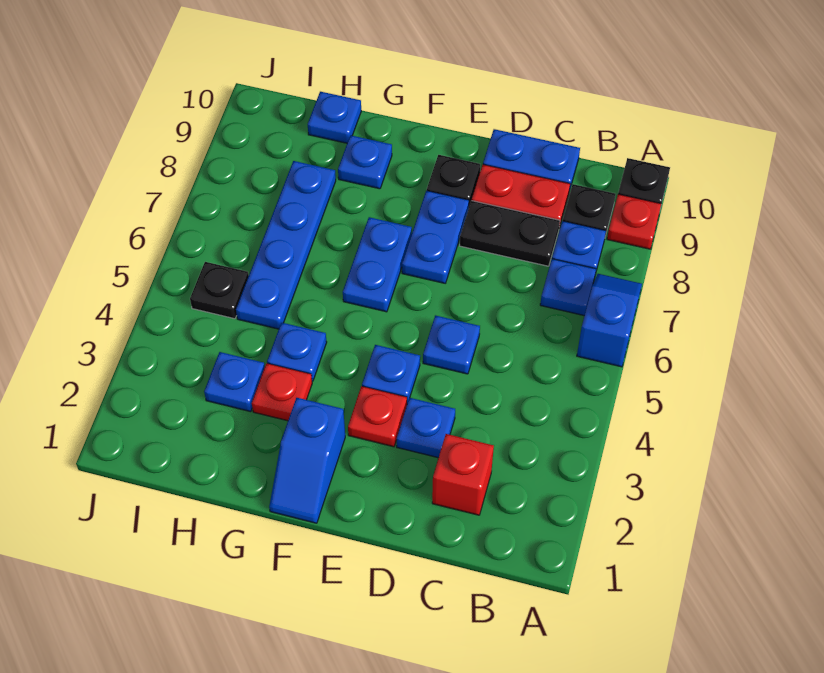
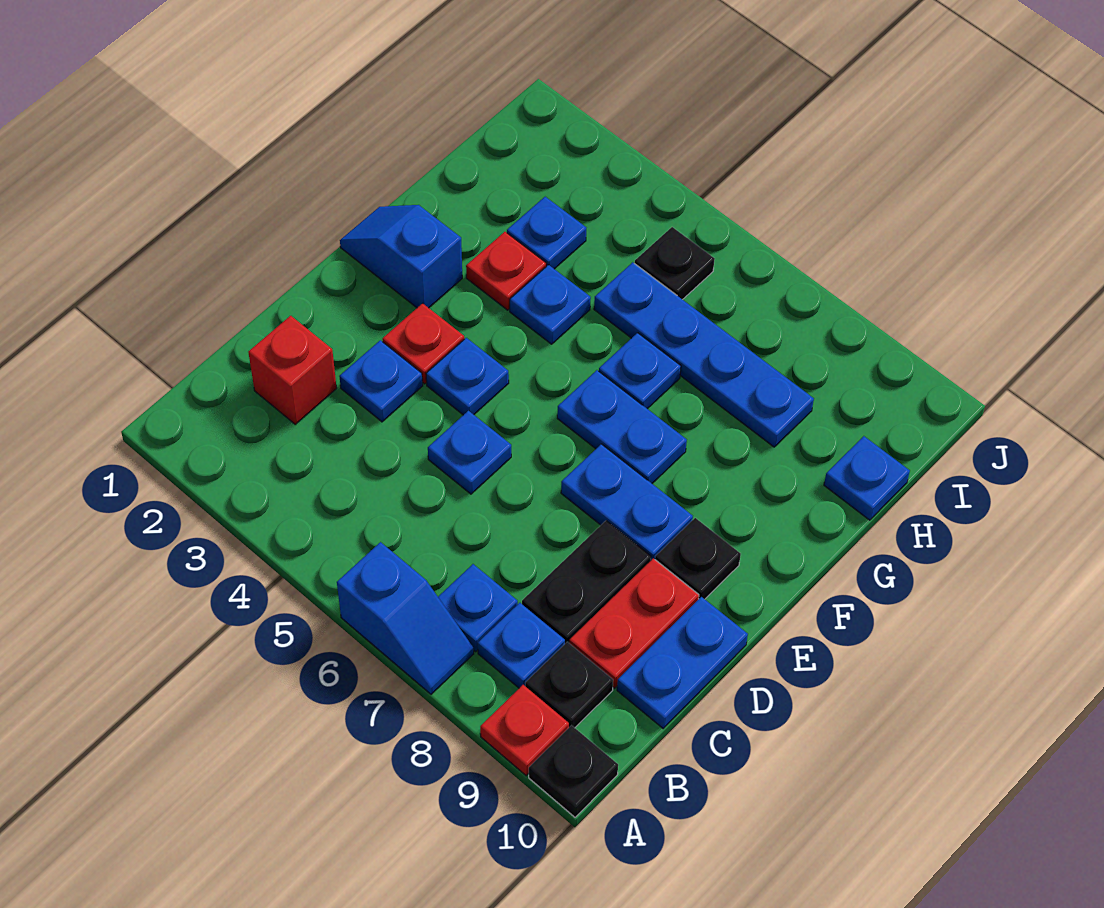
blue plate G9 level 1 -> blue plate G6 level 1

